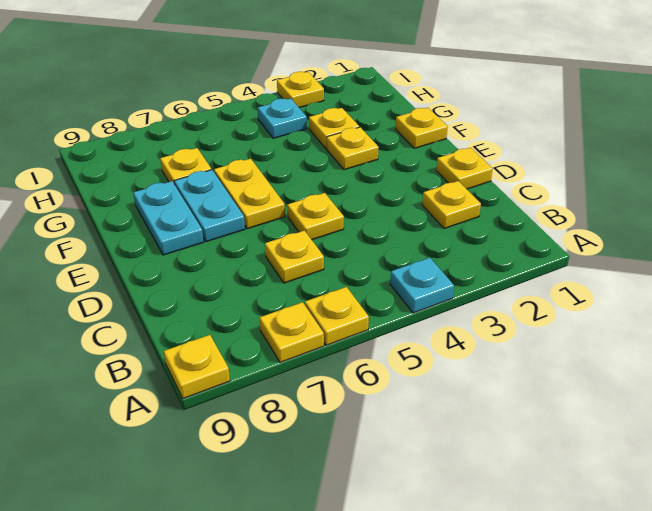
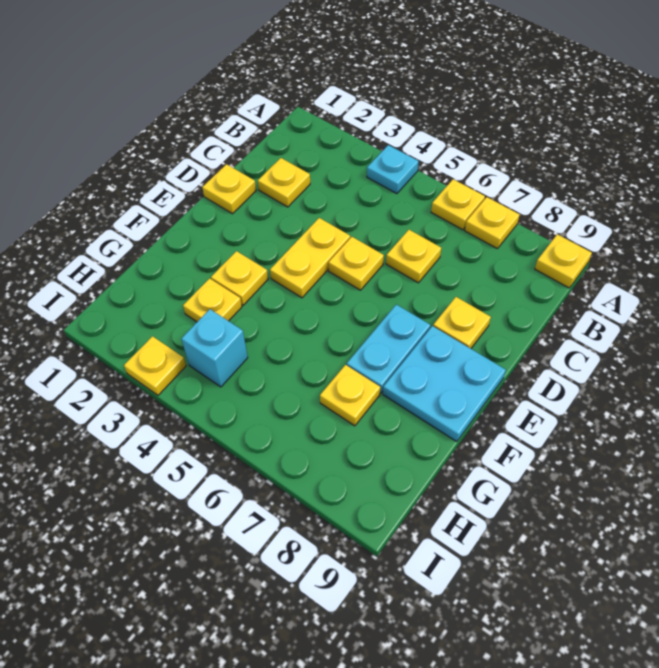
yellow plate E6:F6 level 1 -> yellow plate D4:E4 level 1
cyan plate E8:F8 level 1 -> cyan plate E8:F9 level 1
yellow plate F1 level 1 -> yellow plate D8 level 1
cyan plate H4 level 1 -> cyan brick H4 level 1

